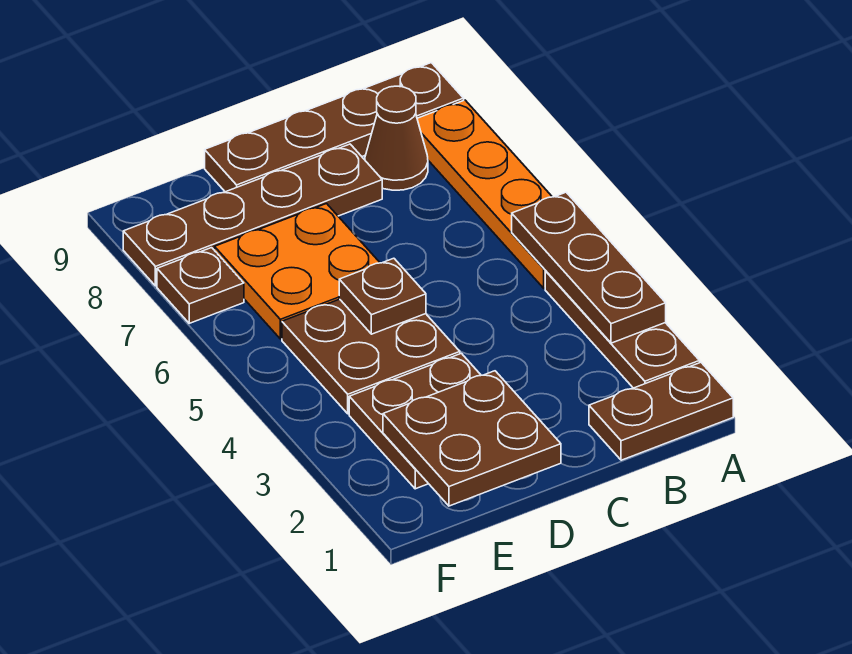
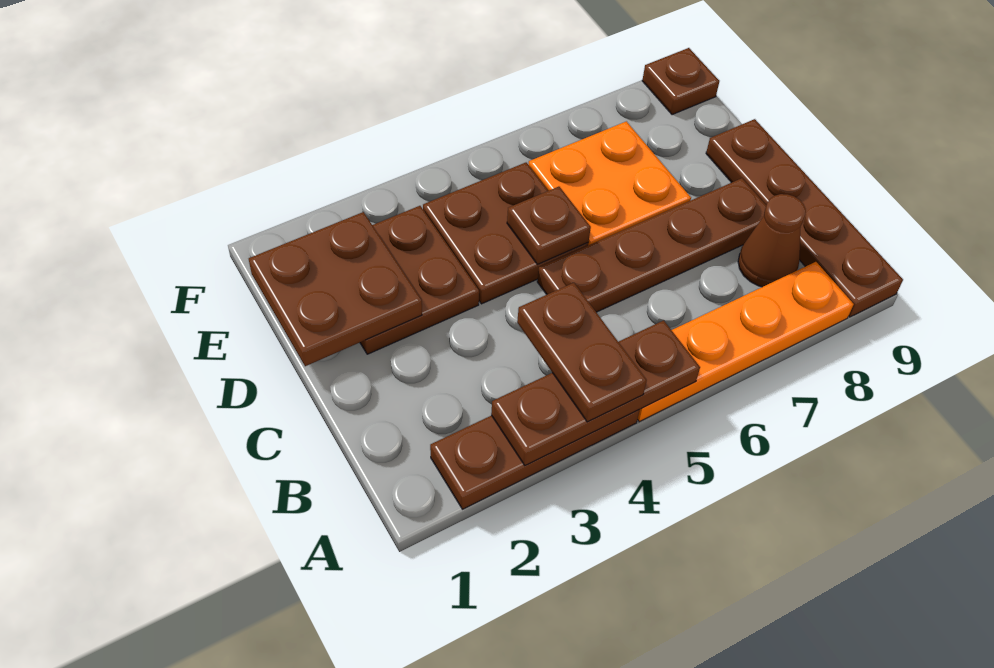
brown plate A1:B1 level 1 -> brown plate A4:B4 level 3
brown plate C8:F8 level 1 -> brown plate C5:C8 level 1
brown plate F7 level 1 -> brown plate F9 level 1

